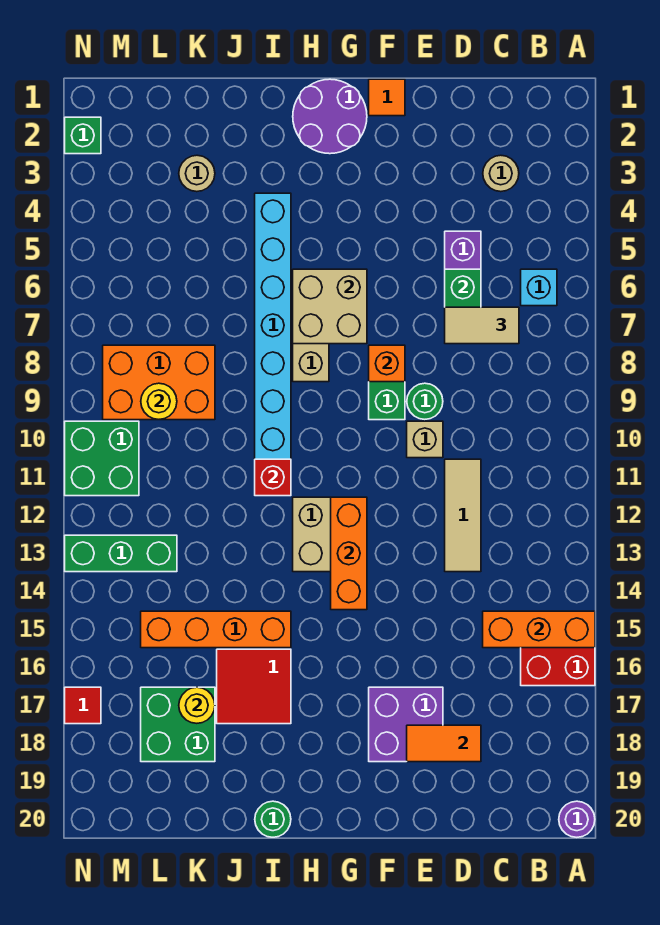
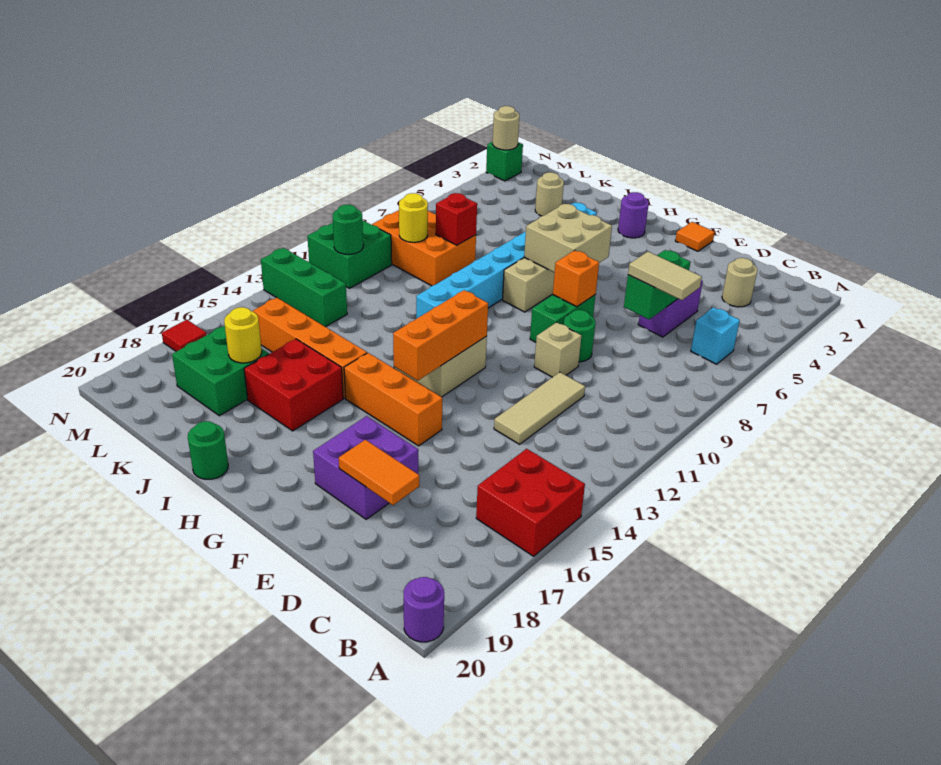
orange brick A15:C15 level 2 -> orange brick F15:H15 level 1
purple round brick G1:H2 level 1 -> purple round brick H2 level 1
red brick I11 level 2 -> red brick K8 level 2
red tile I16:J17 level 1 -> red brick I16:J17 level 1
none -> green round brick M11 level 2
none -> tan round brick N2 level 2

